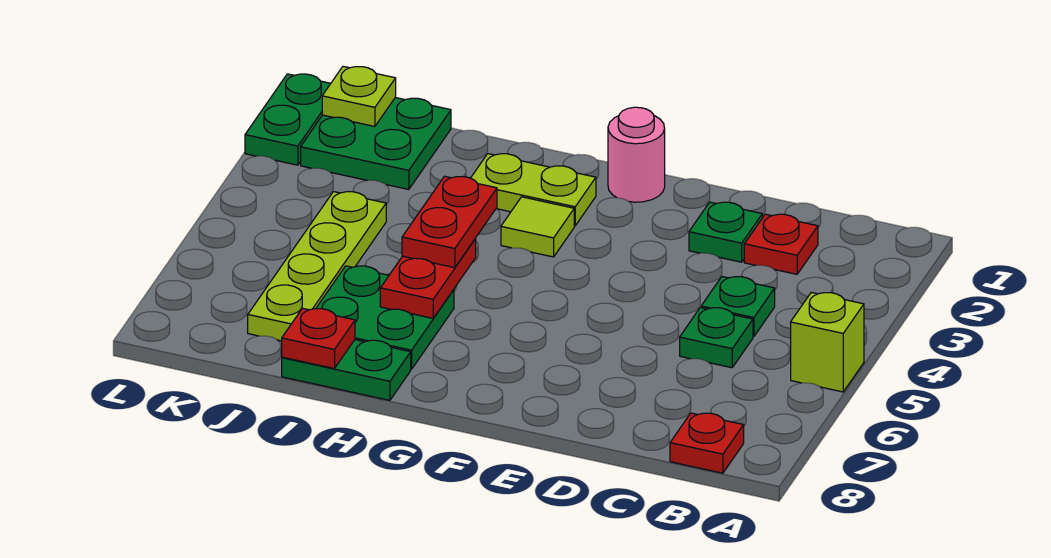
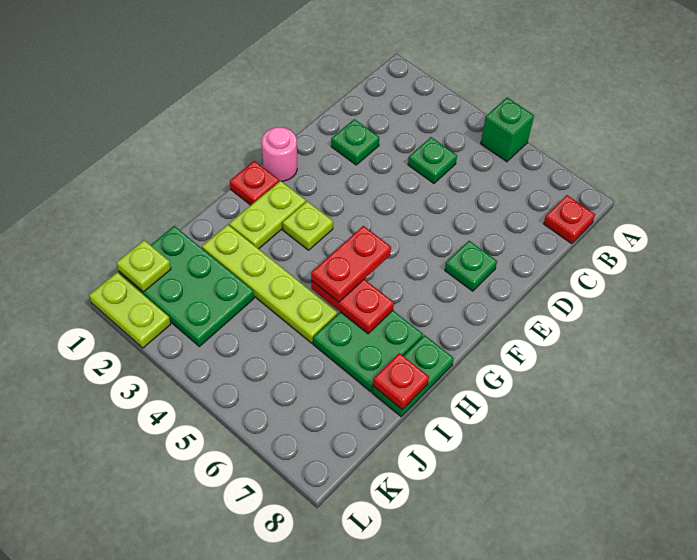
lime brick A5 level 1 -> green brick A5 level 1
red plate C2 level 1 -> red plate G1 level 1
green plate C5 level 1 -> green plate E7 level 1
lime tile G3 level 1 -> lime plate G3 level 1
red plate H4:H5 level 3 -> red plate G5:H5 level 3
green plate J1:K2 level 1 -> green plate J1:K3 level 1
lime plate J4:J7 level 1 -> lime plate I2:I5 level 1
green plate L1:L2 level 1 -> lime plate L1:L2 level 1

